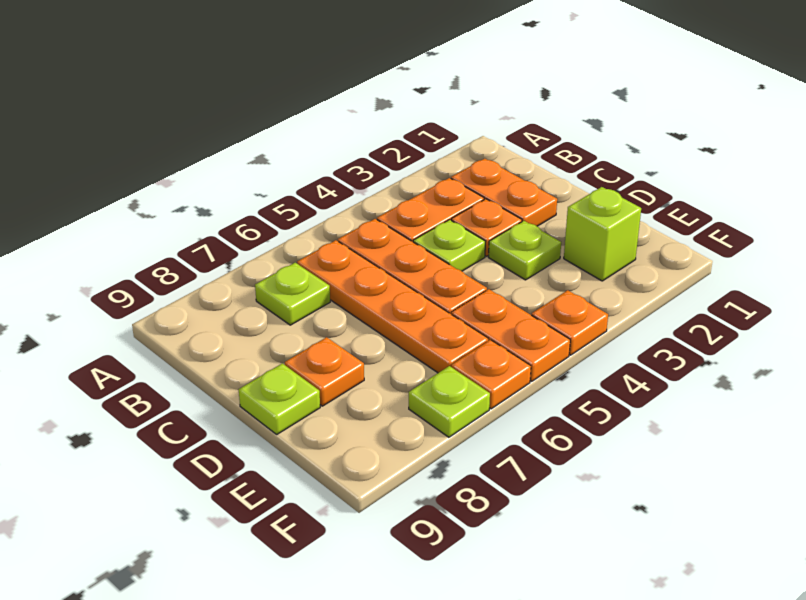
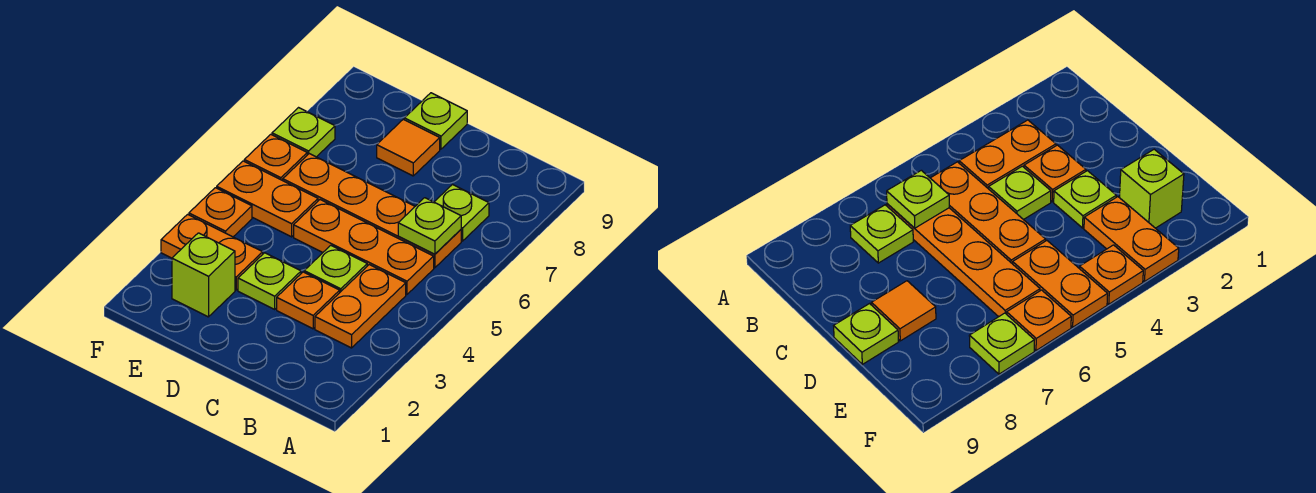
orange plate B2:C2 level 1 -> orange plate E3:F3 level 1
none -> lime plate B6 level 2
orange plate D8 level 1 -> orange tile D8 level 1

